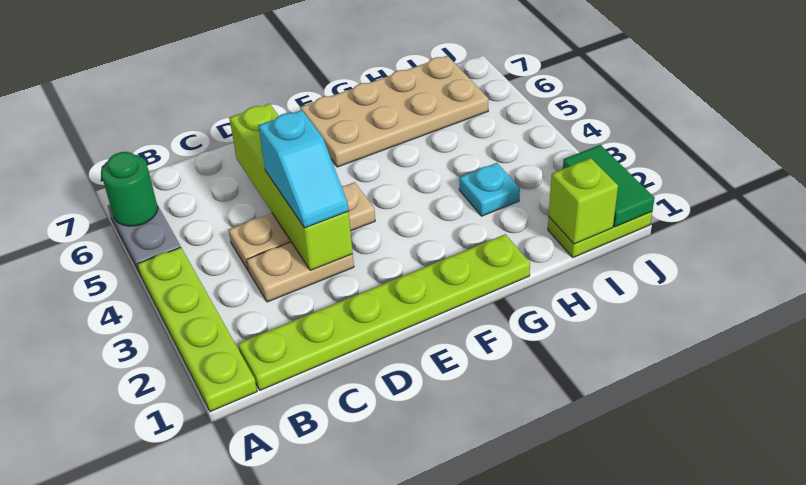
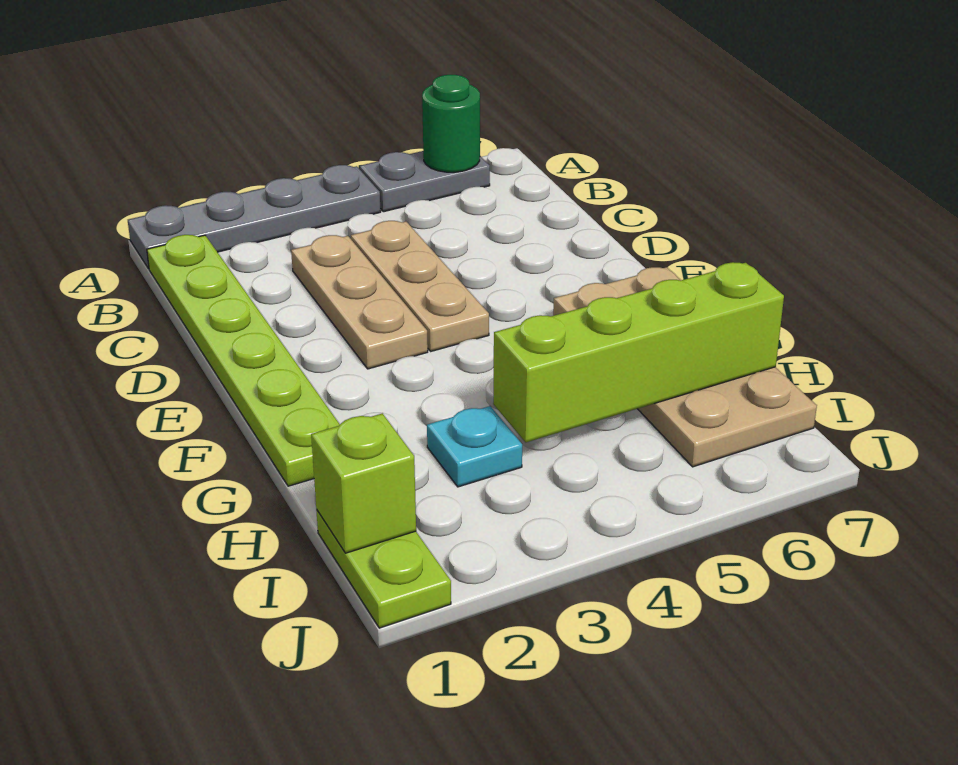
lime plate A1:A4 level 1 -> grey plate A1:A4 level 1
tan plate C3:D3 level 1 -> tan plate C3:E3 level 1
lime brick D3:D6 level 2 -> lime brick H4:H7 level 2
cyan slope D3:D4 level 3 top 4 -> none
green tile J1:J2 level 2 -> none

